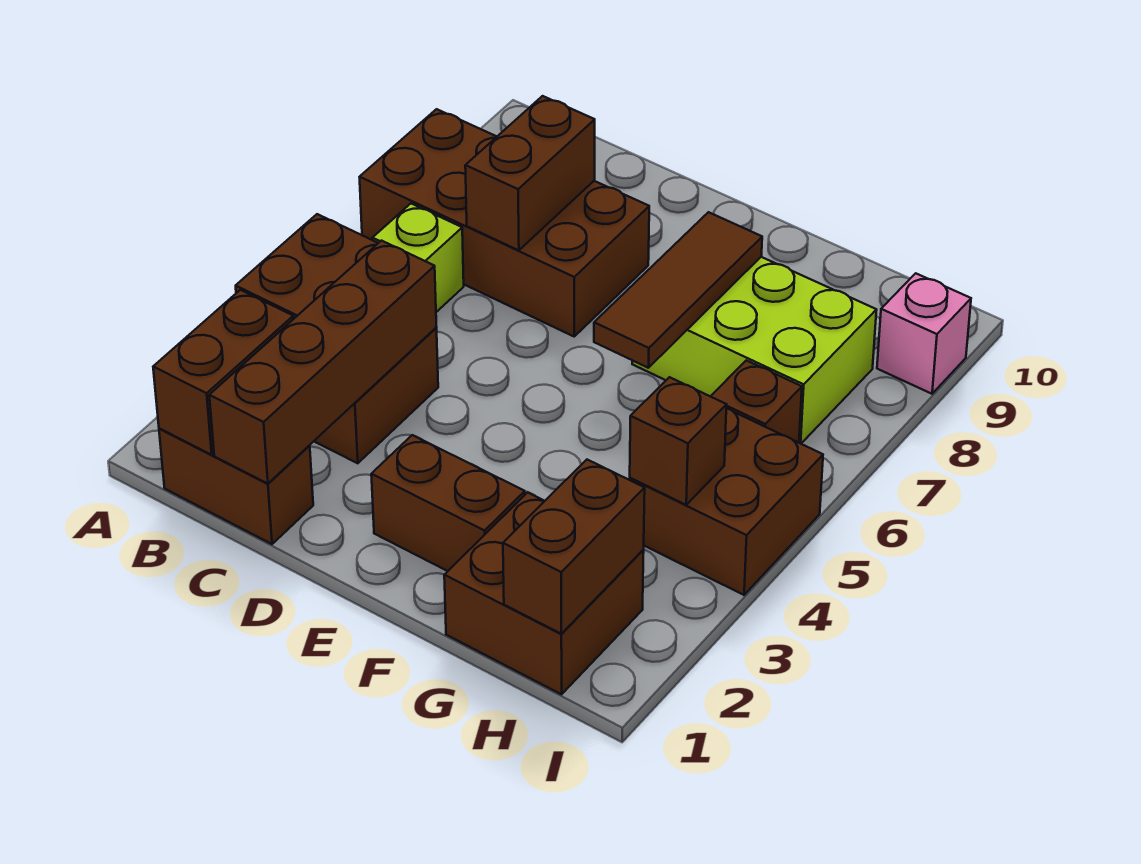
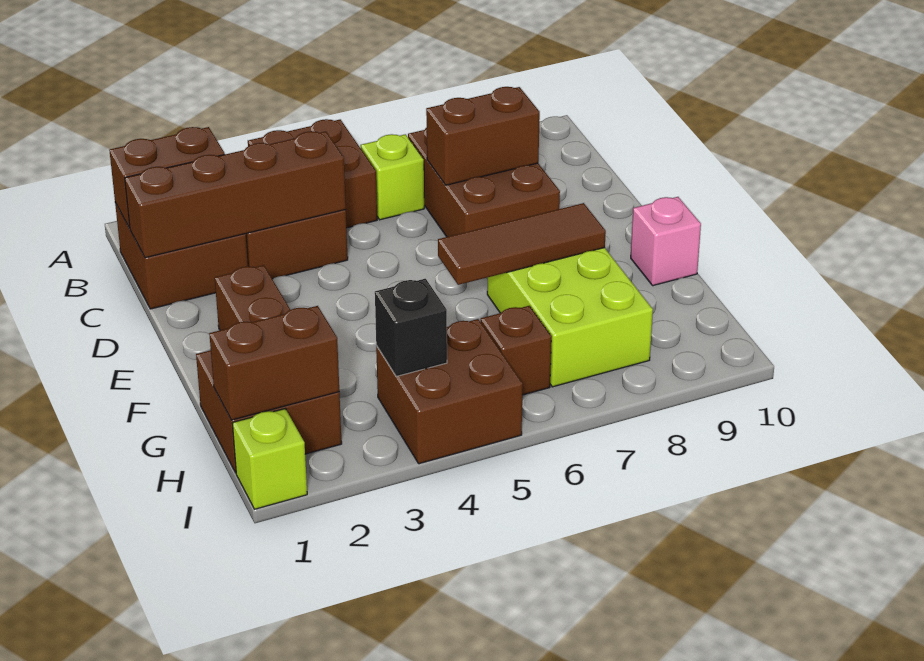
brown brick A7:D8 level 1 -> brown brick B7:D8 level 1
brown brick B1:C1 level 1 -> brown brick B1:C2 level 1
brown brick H4 level 2 -> black brick H4 level 2
none -> lime brick I1 level 1
pink brick I9 level 1 -> pink brick F10 level 1

